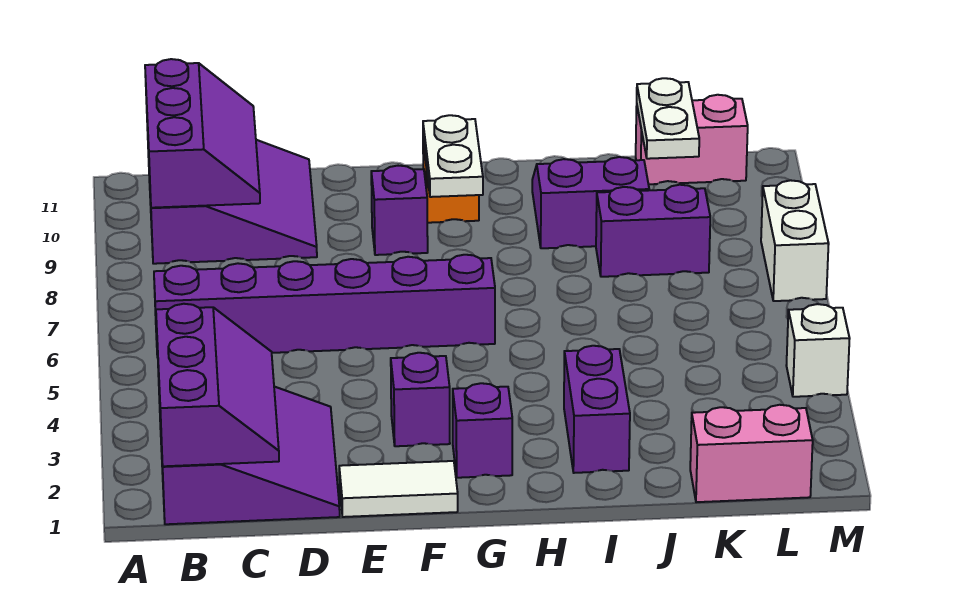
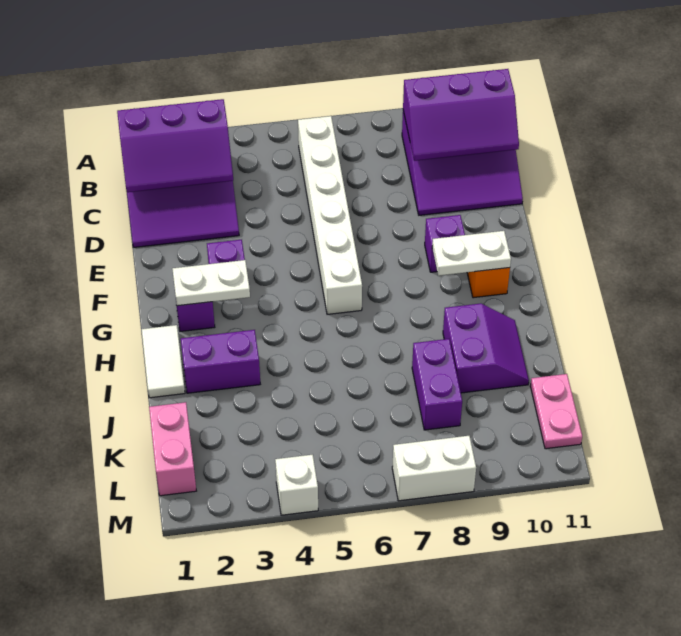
purple brick B6:G6 level 1 -> white brick B6:G6 level 1
white tile E1:F1 level 1 -> white tile H1:I1 level 1
white plate K10:K11 level 2 -> white plate G2:G3 level 2
pink brick K11:L11 level 1 -> pink plate K11:L11 level 1

